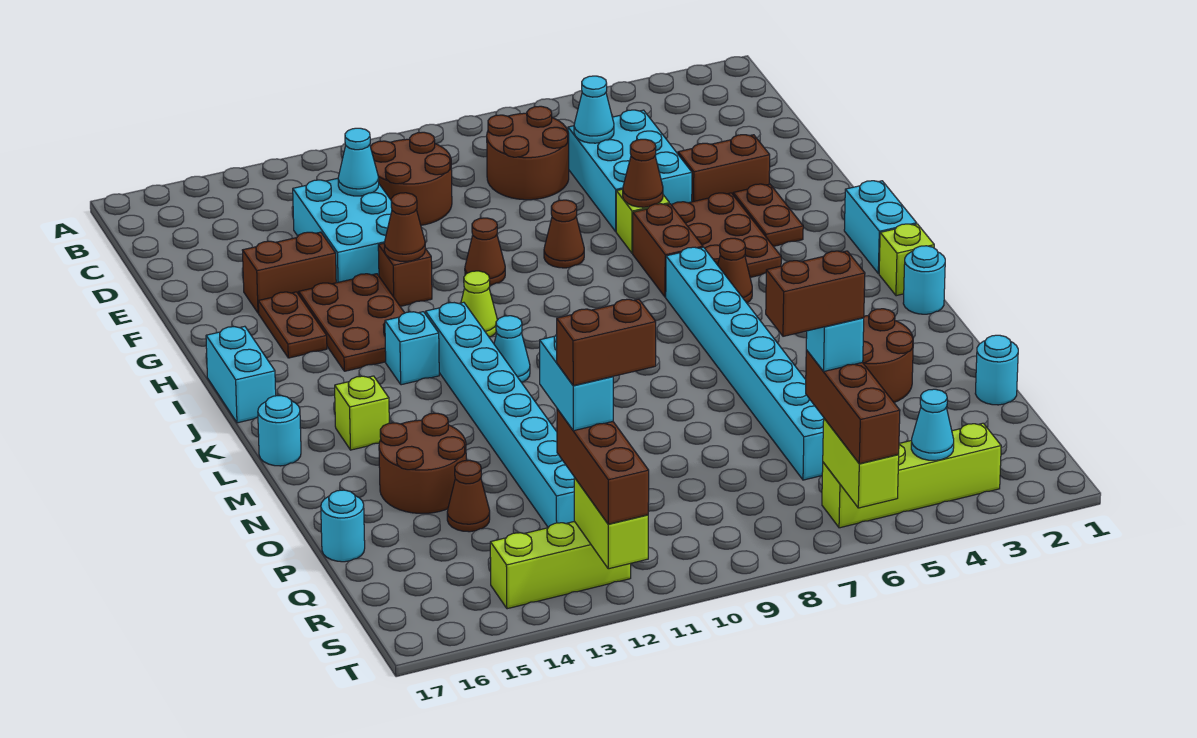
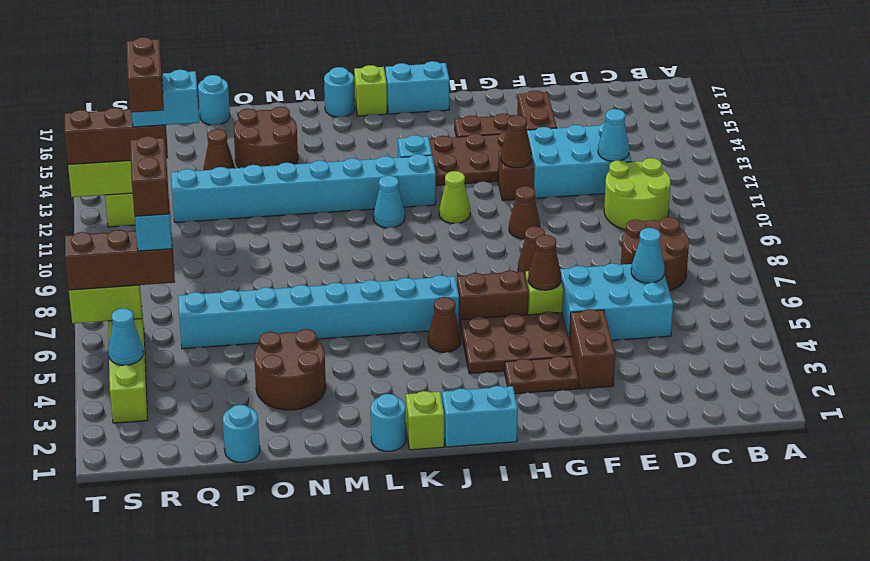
brown round brick C10:D11 level 1 -> lime round brick C10:D11 level 1
lime brick L15 level 1 -> lime brick K17 level 1

